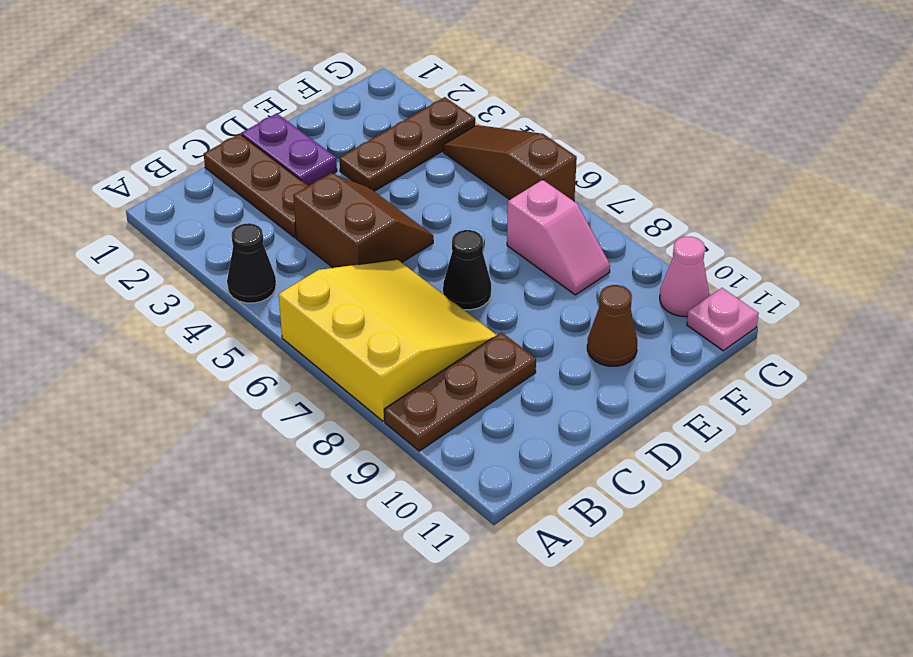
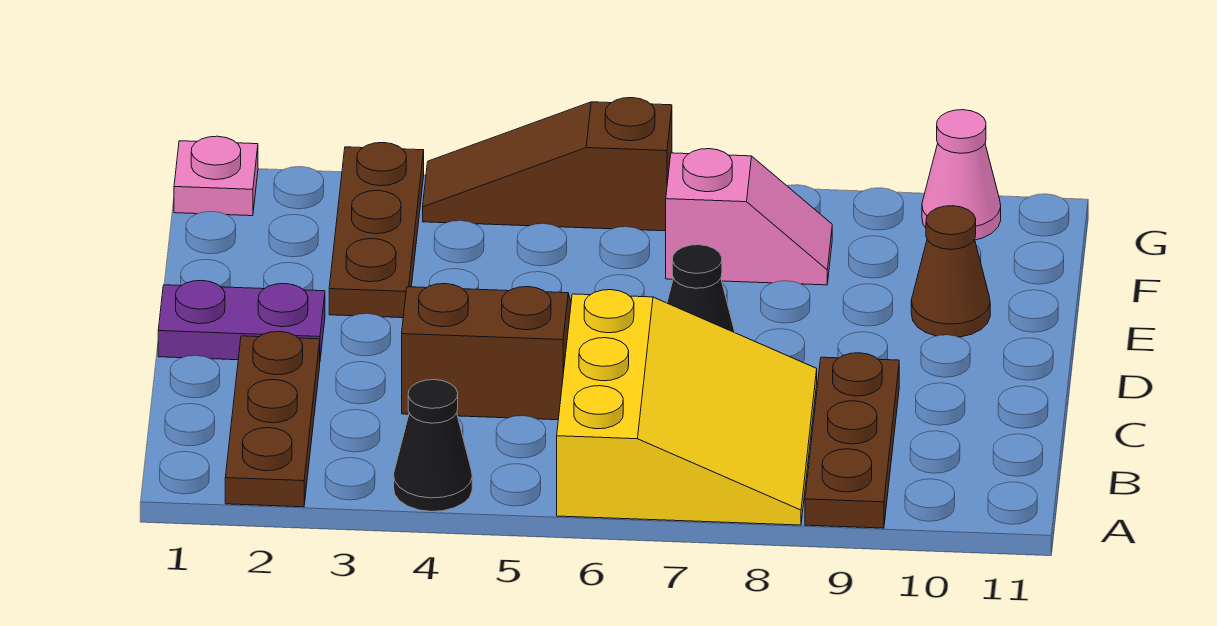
yellow slope A6:C8 level 1 top A -> yellow slope A6:C8 level 1 top 6
brown plate C1:C3 level 1 -> brown plate A2:C2 level 1
pink plate G11 level 1 -> pink plate G1 level 1

